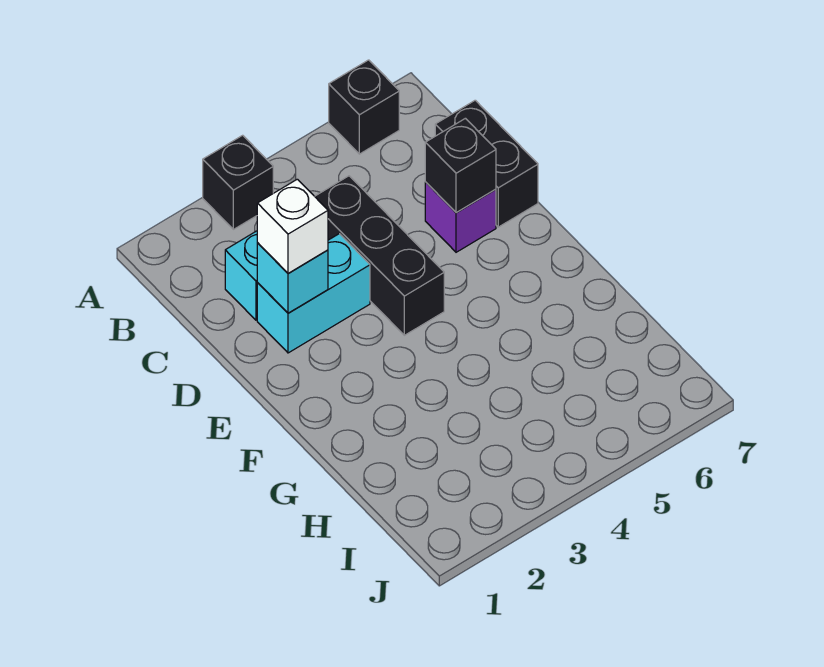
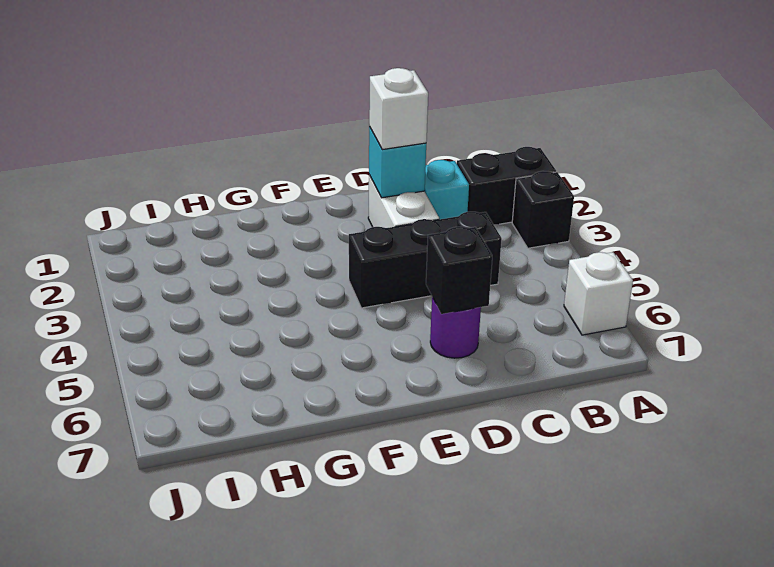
black brick A6 level 1 -> white brick A6 level 1
black brick C7:D7 level 1 -> black brick A2:B2 level 1
cyan brick D2:D3 level 1 -> white brick D2:D3 level 1
purple brick D6 level 1 -> purple round brick D6 level 1

